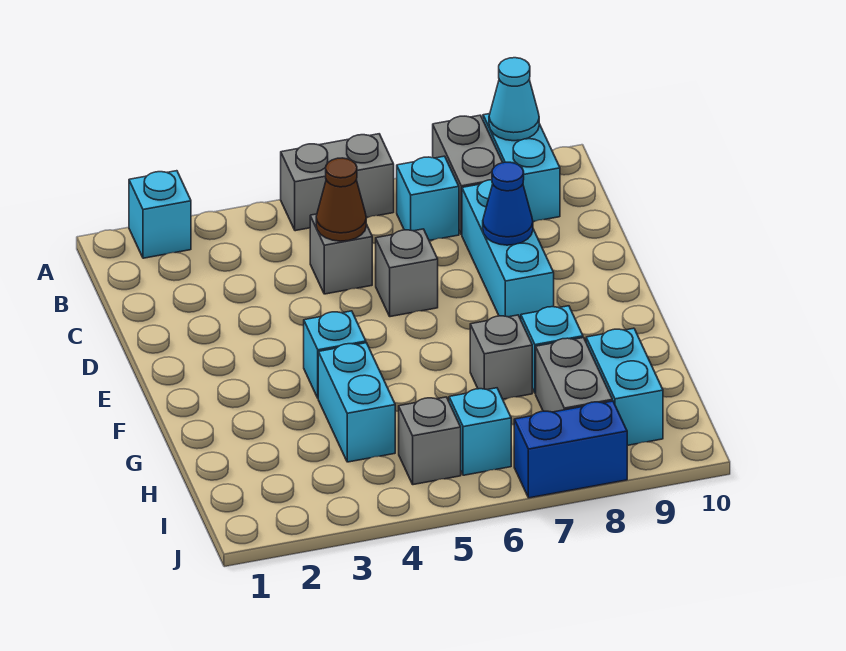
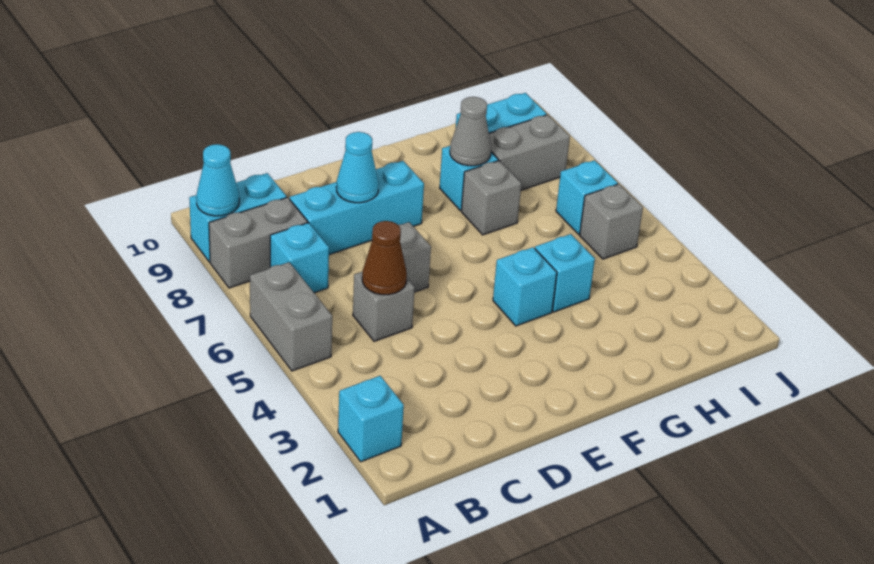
blue cone D8 level 2 -> cyan cone D8 level 2
cyan brick G4:H4 level 1 -> cyan brick G4 level 1
none -> grey cone G8 level 2
blue brick J7:J8 level 1 -> none

